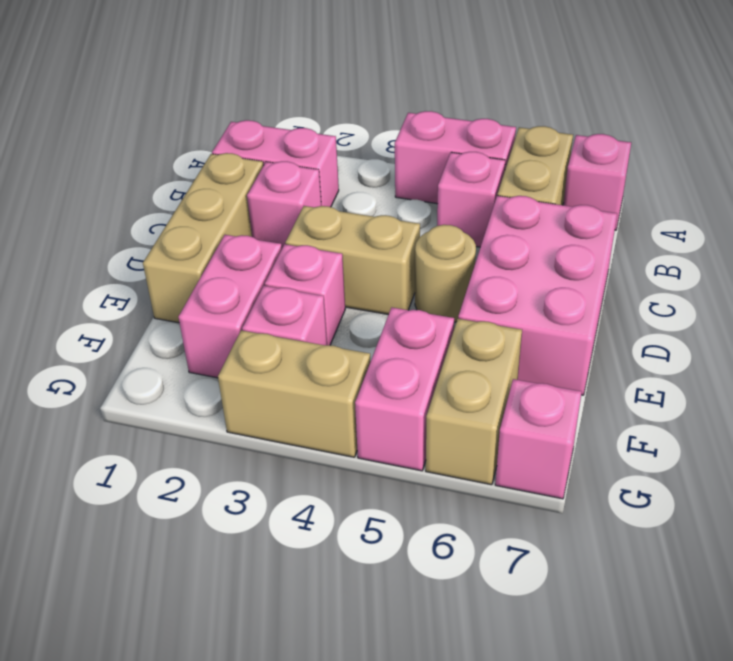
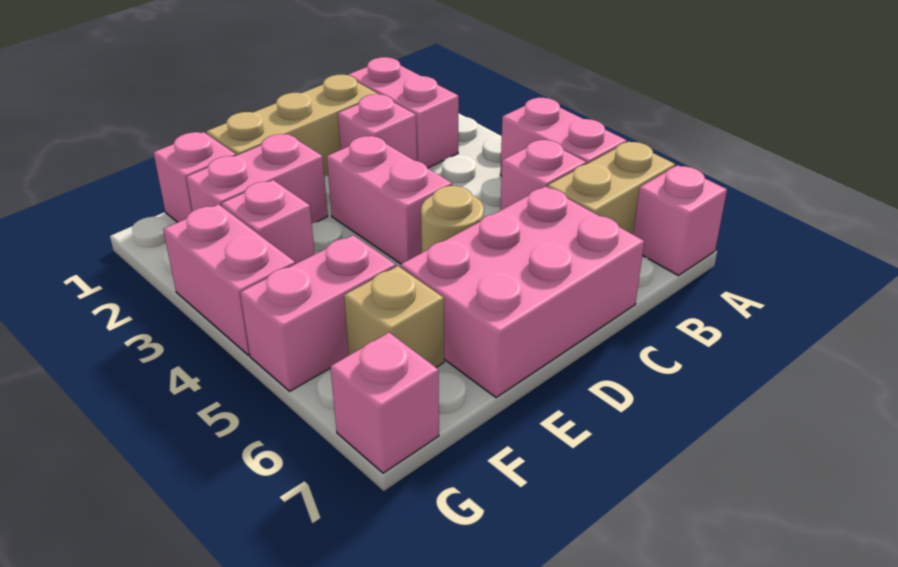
tan brick D3:D4 level 1 -> pink brick D3:D4 level 1
pink brick E3 level 1 -> pink brick F1 level 1
tan brick F6:G6 level 1 -> tan brick F6 level 1
tan brick G3:G4 level 1 -> pink brick G3:G4 level 1

